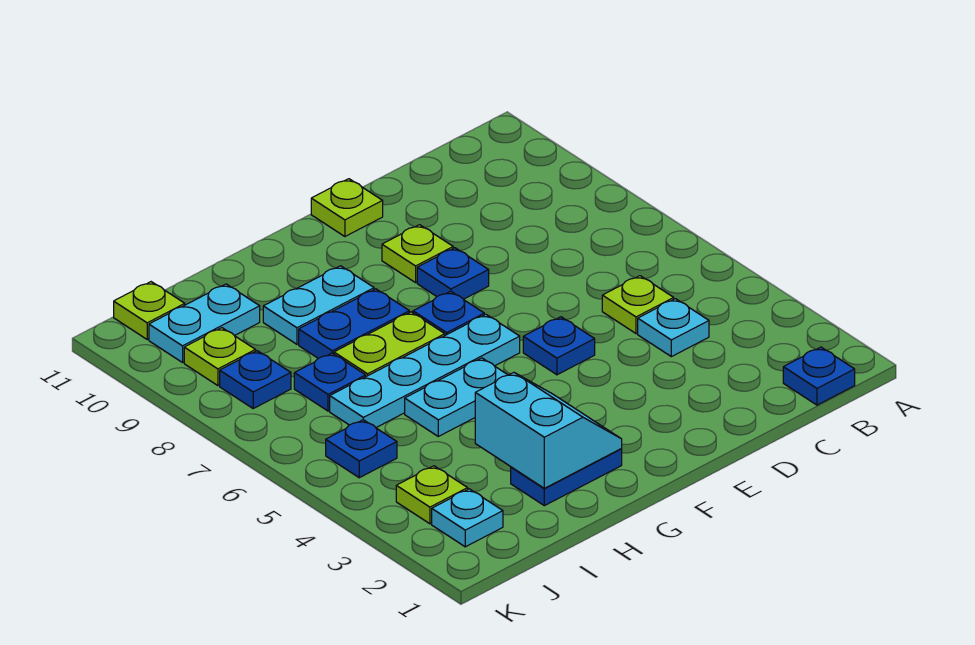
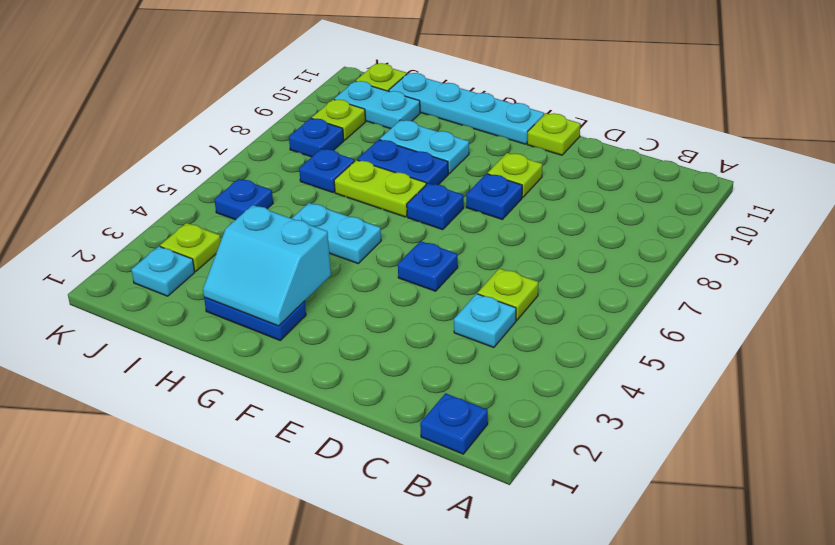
cyan plate F6:I6 level 1 -> cyan plate F11:I11 level 1
cyan slope G2:H3 level 2 top H -> cyan slope G2:H3 level 2 top 3

